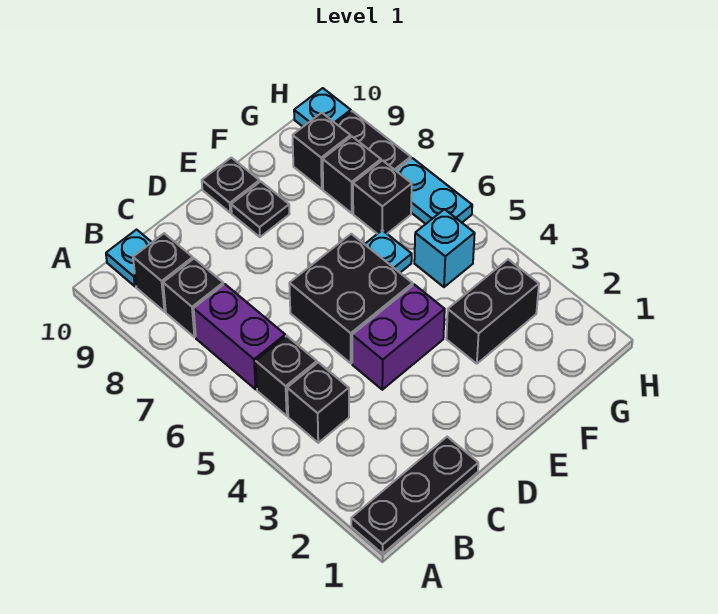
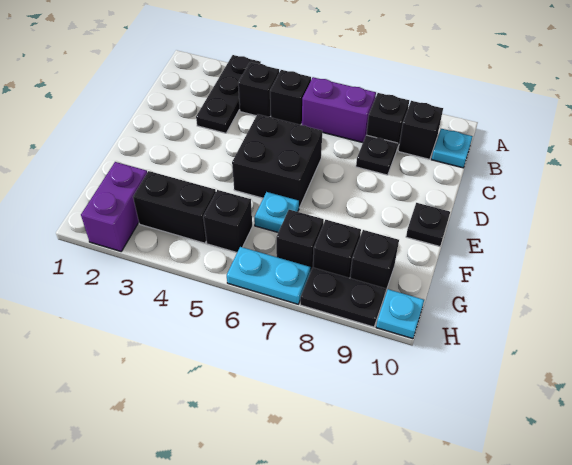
black plate A1:C1 level 1 -> black plate A3:C3 level 1
purple brick D4:E4 level 1 -> purple brick G2:H2 level 1
black plate E9 level 1 -> black plate C8 level 1
black brick F3:G3 level 1 -> black brick G3:G4 level 1
cyan brick G5 level 1 -> black brick G5 level 1

